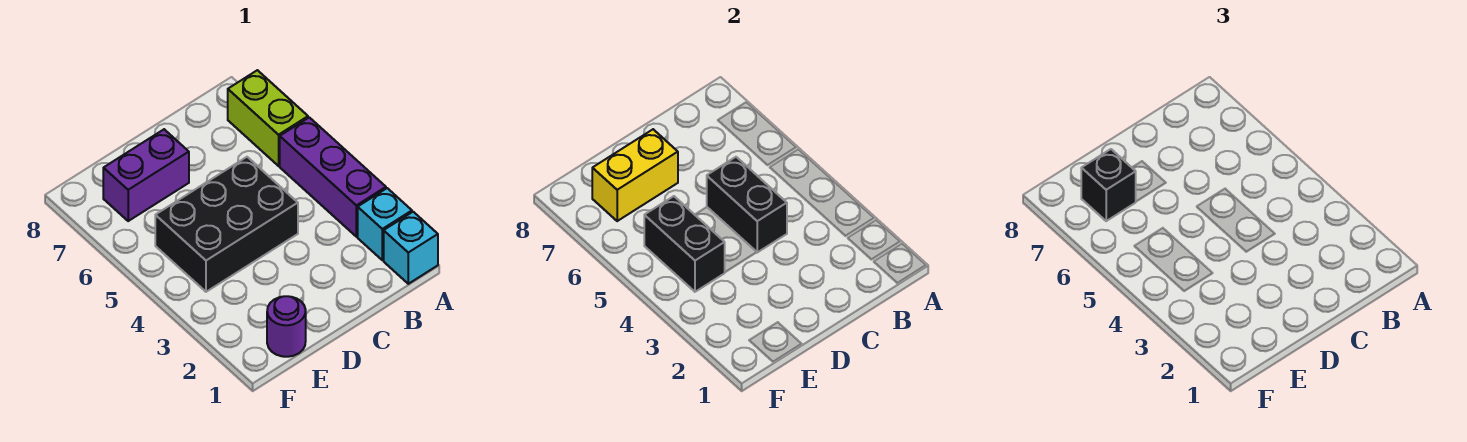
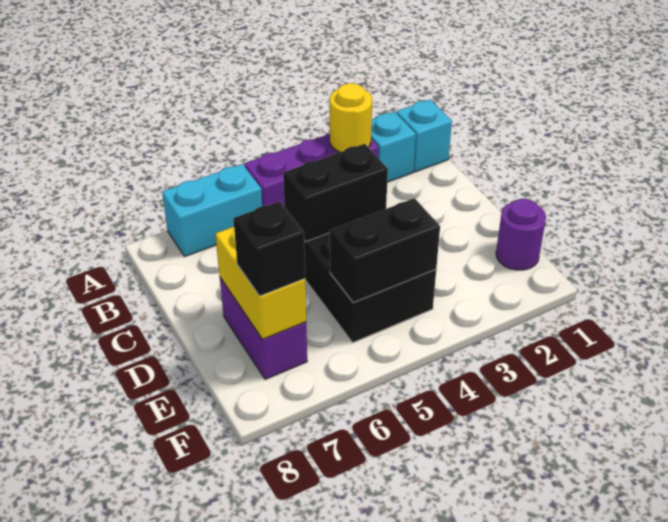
none -> yellow round brick A3 level 2
lime brick A6:A7 level 1 -> cyan brick A6:A7 level 1

